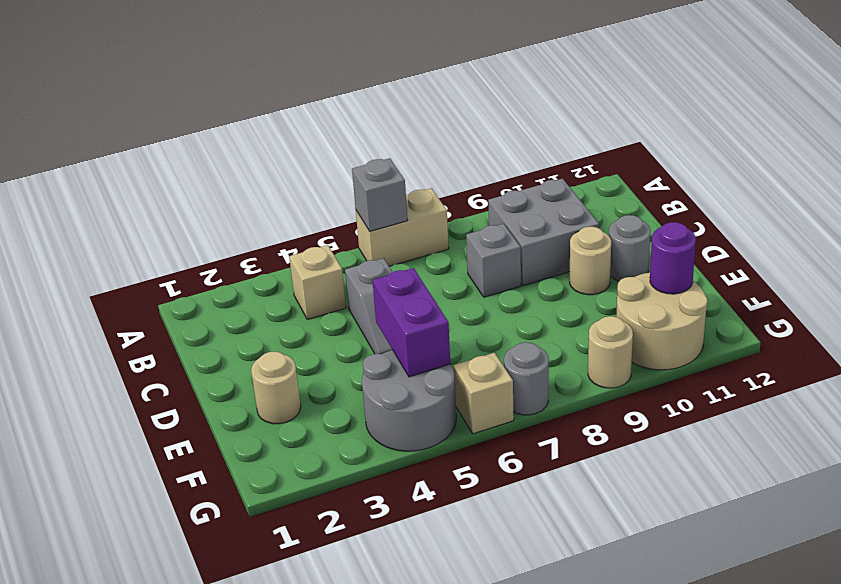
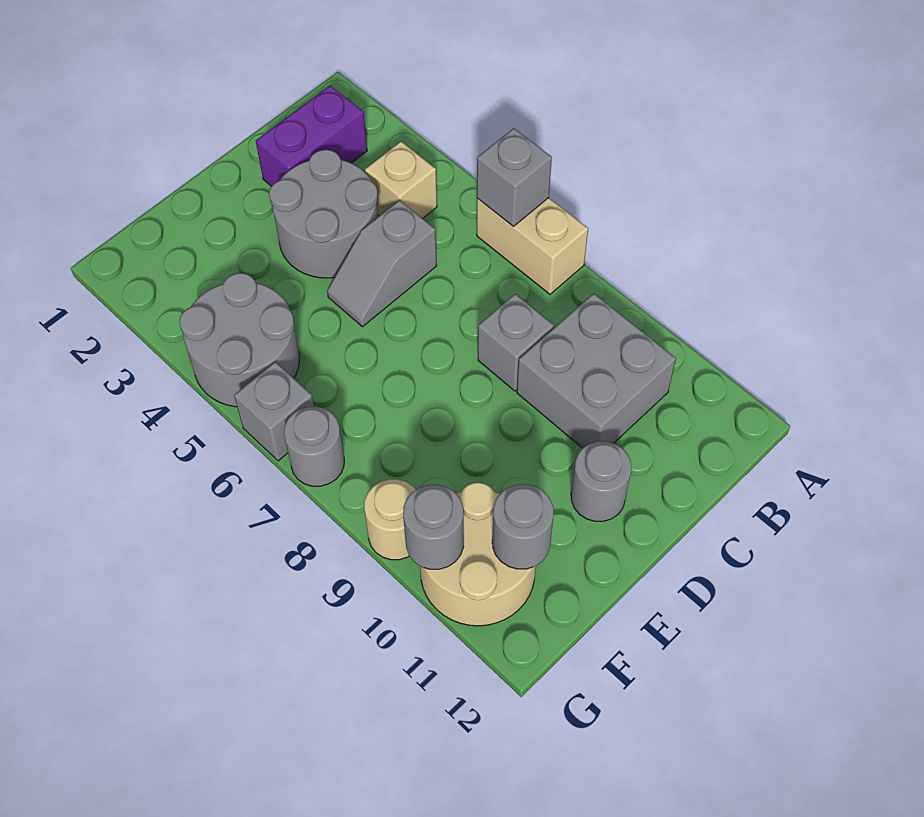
none -> grey round brick C3:D4 level 1
tan round brick D10 level 1 -> none
tan round brick E2 level 1 -> none
purple brick E5:F5 level 2 -> purple brick B2:C2 level 1
purple round brick F11 level 2 -> grey round brick F11 level 2
tan brick G6 level 1 -> grey brick G6 level 1
none -> grey round brick G10 level 2

